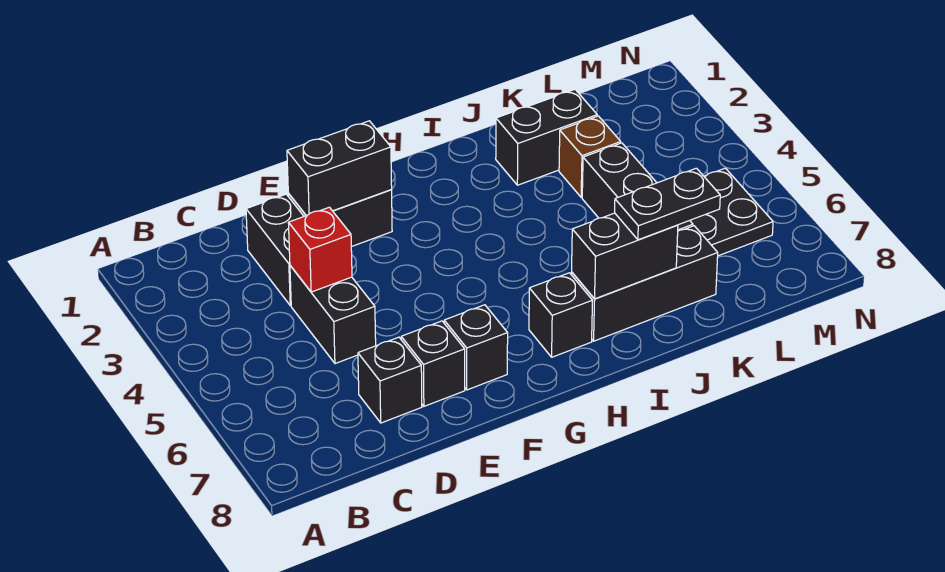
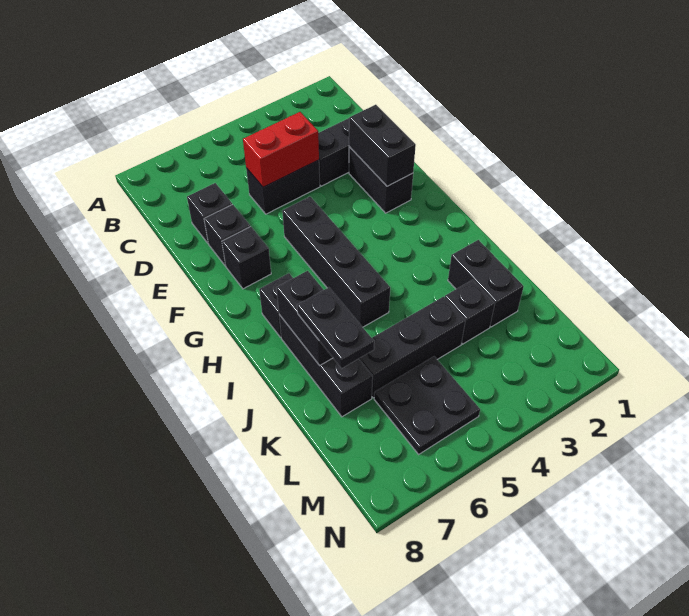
red brick D4 level 2 -> red brick D4:D5 level 2
none -> black brick F5:I5 level 1
brown brick K3 level 1 -> black brick K3 level 1

